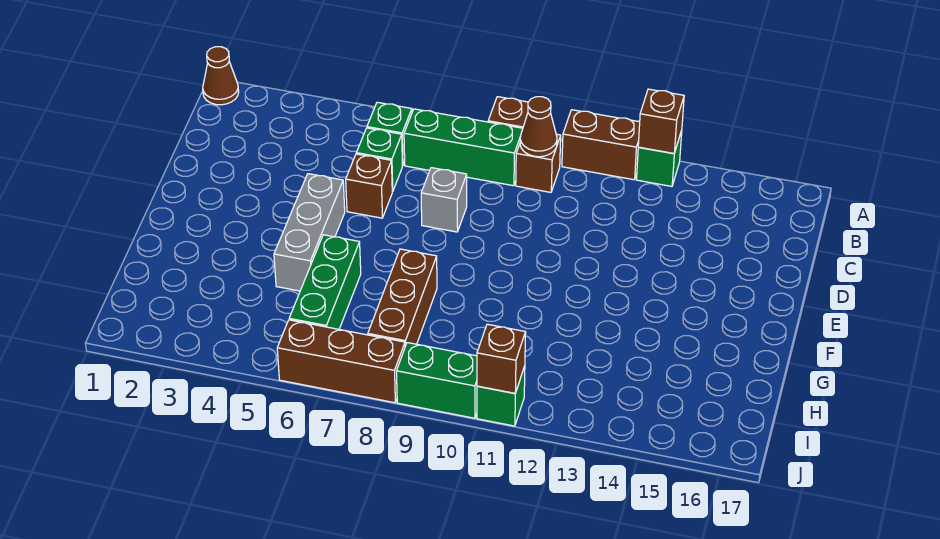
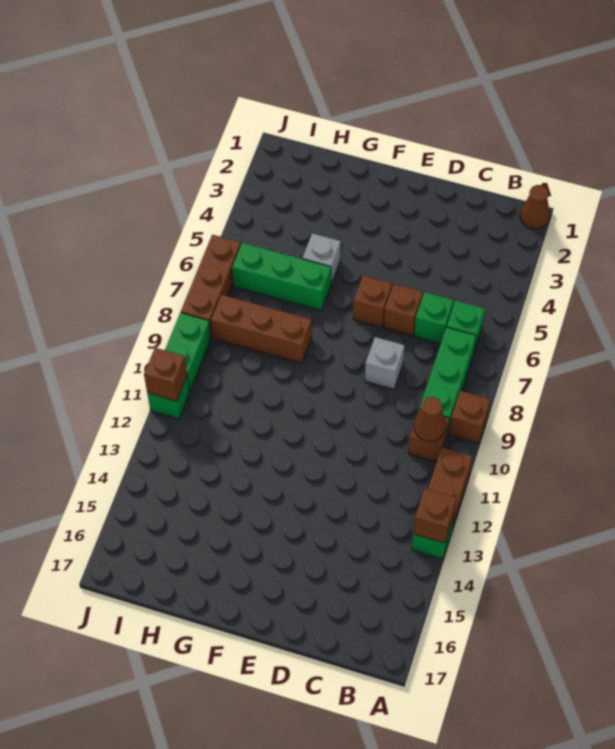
grey brick E5:G5 level 1 -> grey brick G5 level 1
none -> brown brick E6 level 1

